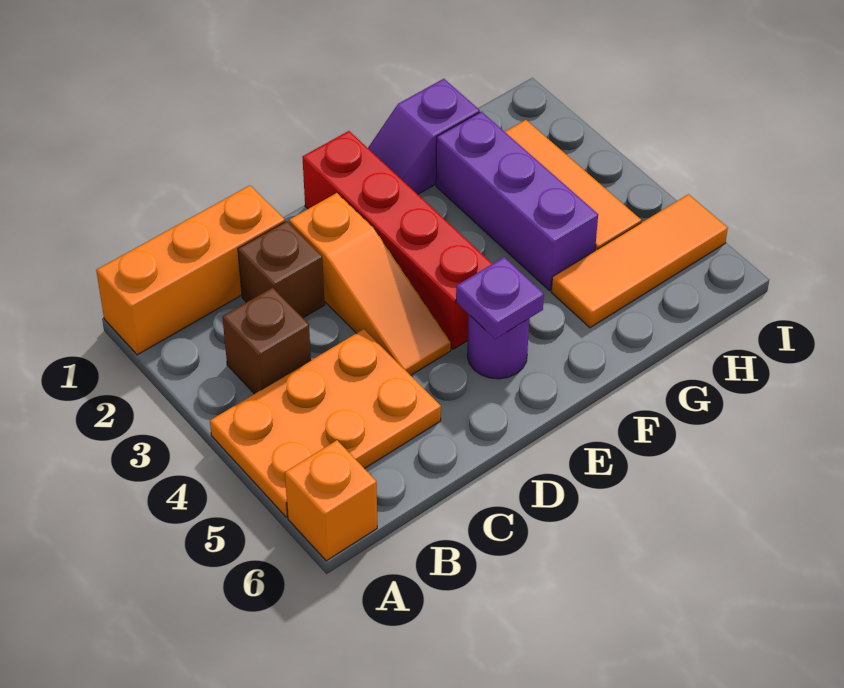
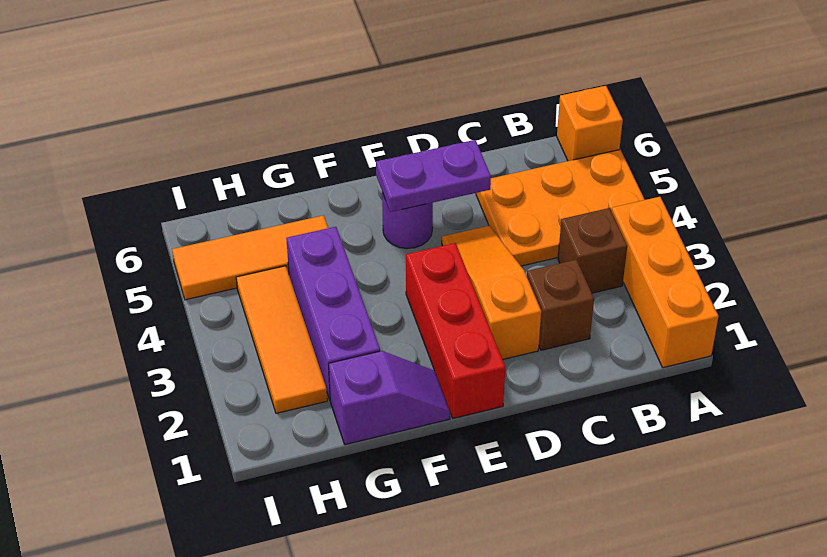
orange brick A1:C1 level 1 -> orange brick A1:A3 level 1
red brick E1:E4 level 1 -> red brick E1:E3 level 1
purple plate E5 level 2 -> purple plate D5:E5 level 2

